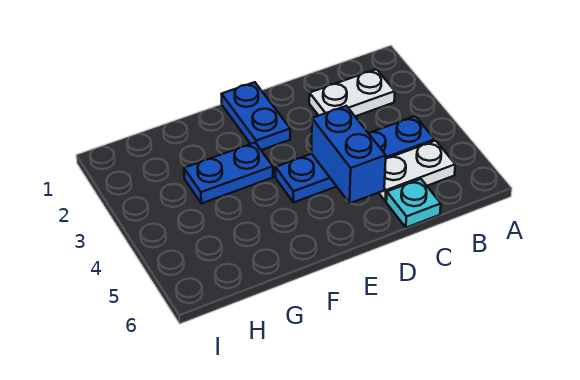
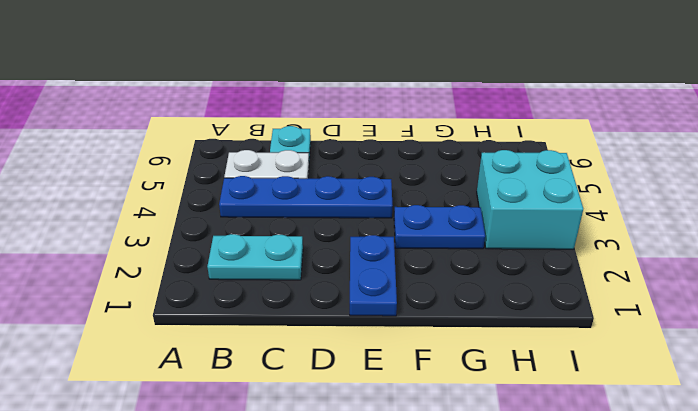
white plate B2:C2 level 1 -> cyan plate B2:C2 level 1
blue brick D4:D5 level 2 -> none
none -> cyan brick H3:I4 level 1

